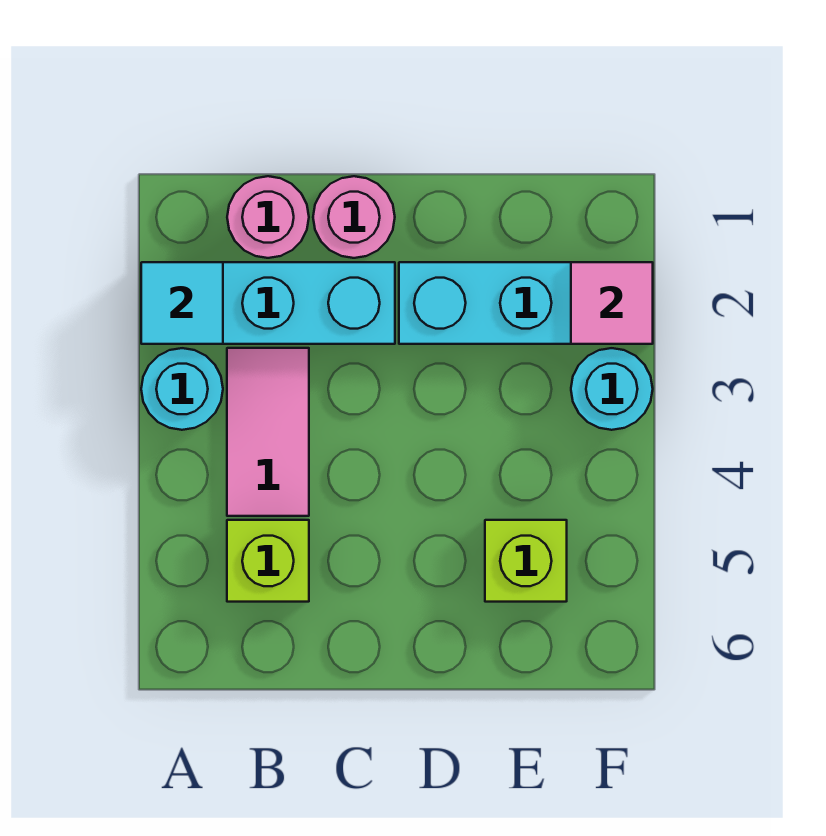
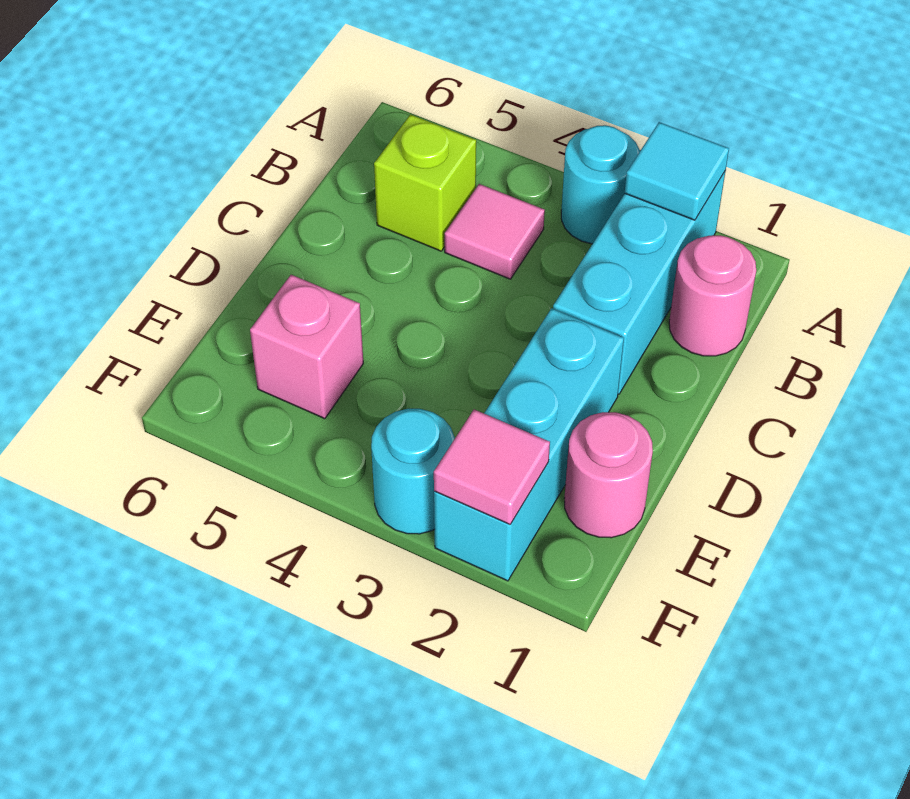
pink tile B3:B4 level 1 -> pink tile B4 level 1
pink round brick C1 level 1 -> pink round brick E1 level 1
lime brick E5 level 1 -> pink brick E5 level 1

